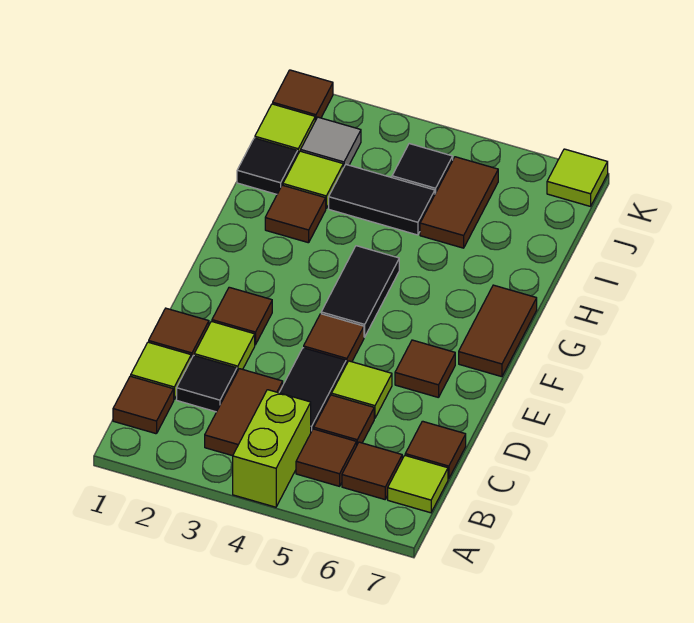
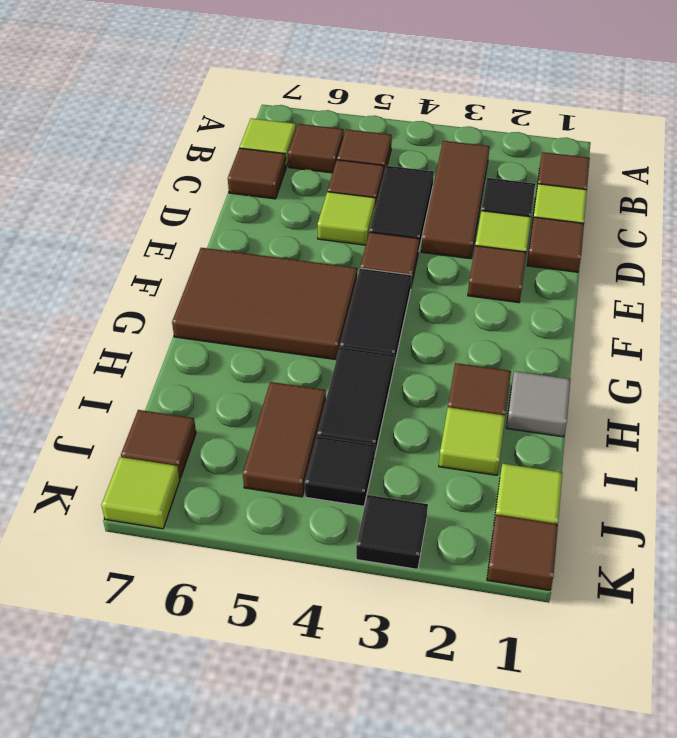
lime brick A4:B4 level 1 -> none
brown tile B3:C3 level 1 -> brown tile B3:D3 level 1
brown tile E6 level 1 -> brown tile J7 level 1
brown tile F7:G7 level 1 -> brown tile F5:G7 level 1
black tile I1 level 1 -> black tile K3 level 1
black tile I3:I4 level 1 -> black tile H4:I4 level 1
grey tile J2 level 1 -> grey tile H1 level 1

